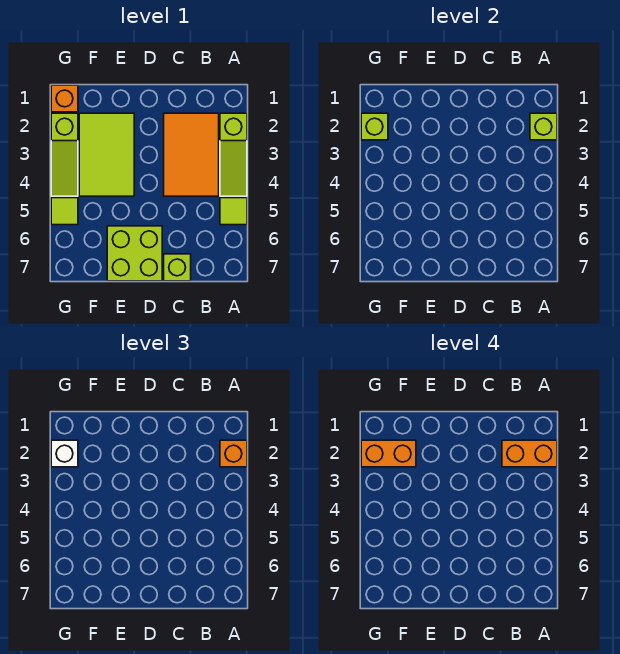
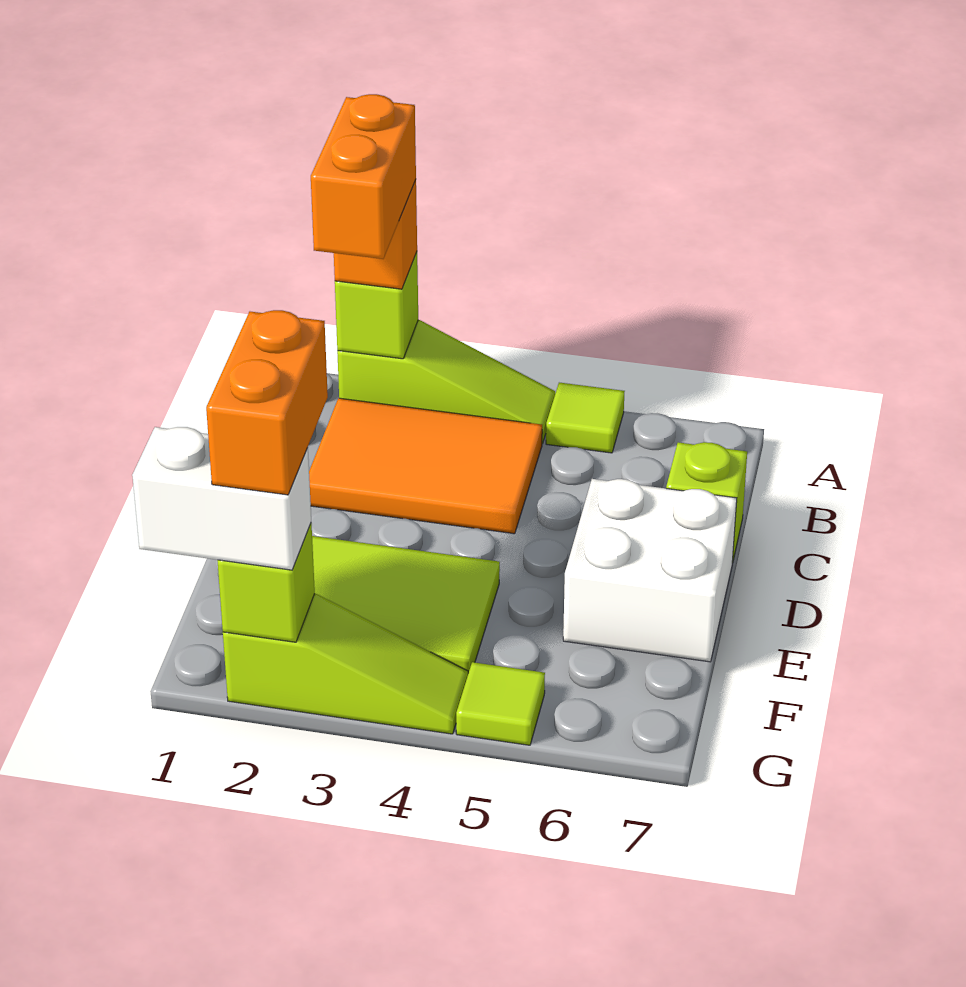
lime brick D6:E7 level 1 -> white brick D6:E7 level 1
orange brick G1 level 1 -> none
white brick G2 level 3 -> white brick G1:G2 level 3

